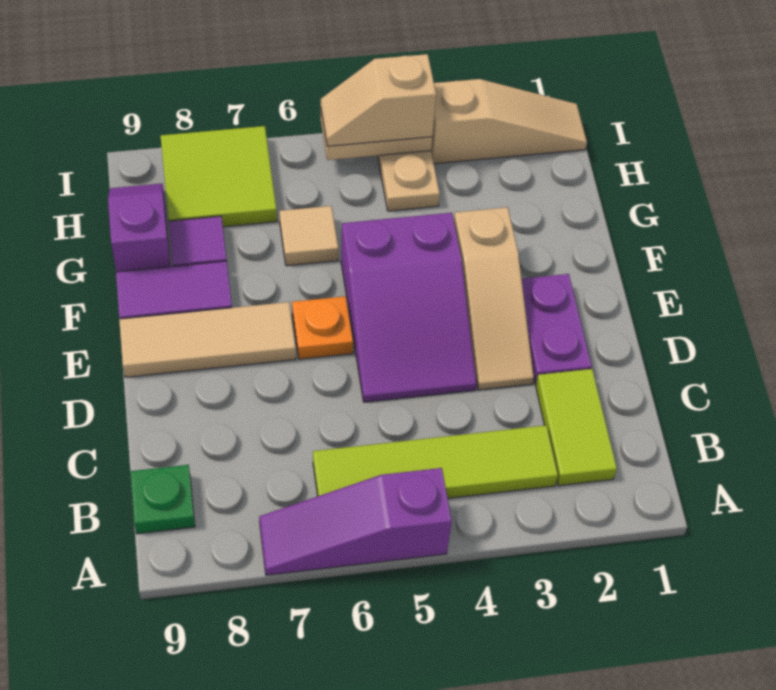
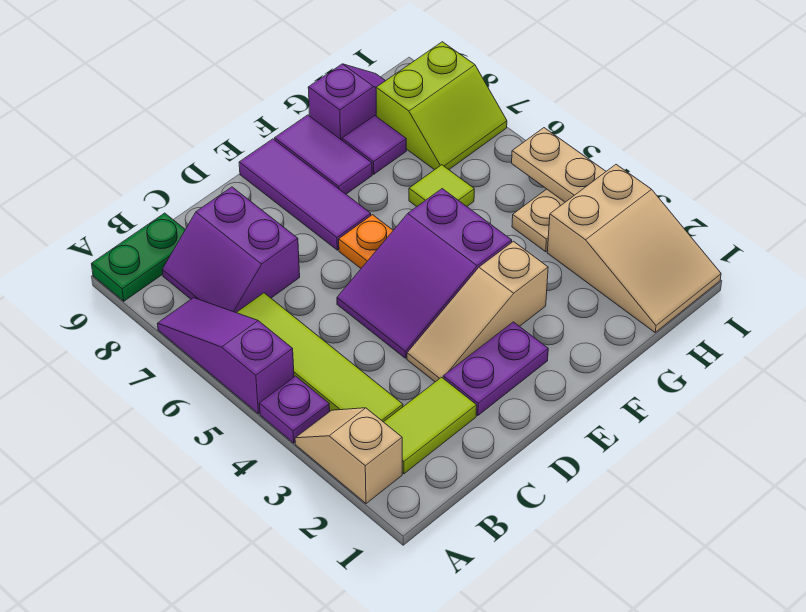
none -> purple plate A4 level 1
none -> purple slope B7:C8 level 1 top C
green plate B9 level 1 -> green plate A9:B9 level 1
tan tile E7:E9 level 1 -> purple tile E7:E9 level 1
tan tile G6 level 1 -> lime tile G6 level 1
lime tile H7:I8 level 1 -> lime slope H7:I8 level 1 top 8
tan slope I1:I3 level 1 top 3 -> tan slope H1:I3 level 1 top 3
tan slope I4:I5 level 3 top 4 -> tan slope A2:A3 level 1 top 2

